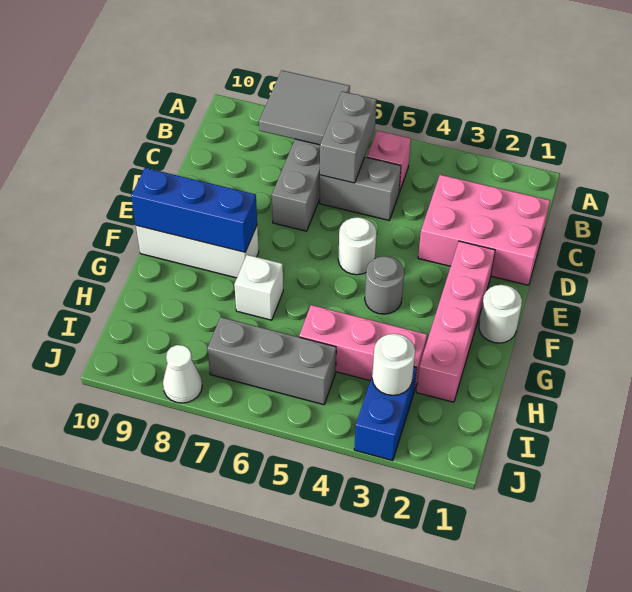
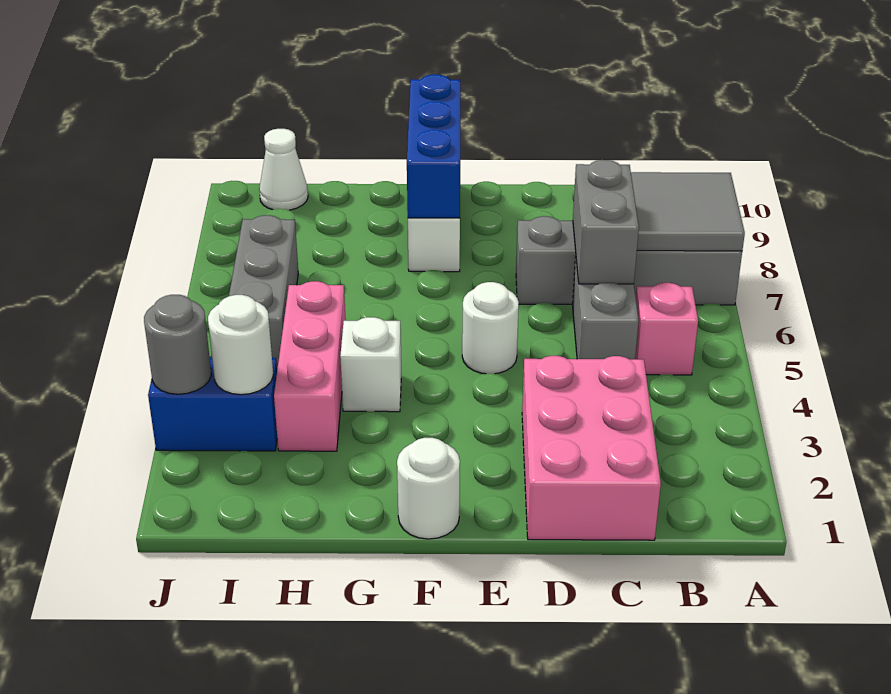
grey brick B6:C6 level 2 -> grey brick C6:C7 level 2
pink brick E2:H2 level 1 -> none
grey round brick F4 level 1 -> grey round brick J3 level 2
white brick G7 level 1 -> white brick G4 level 1
white cone J8 level 1 -> white cone I10 level 1

